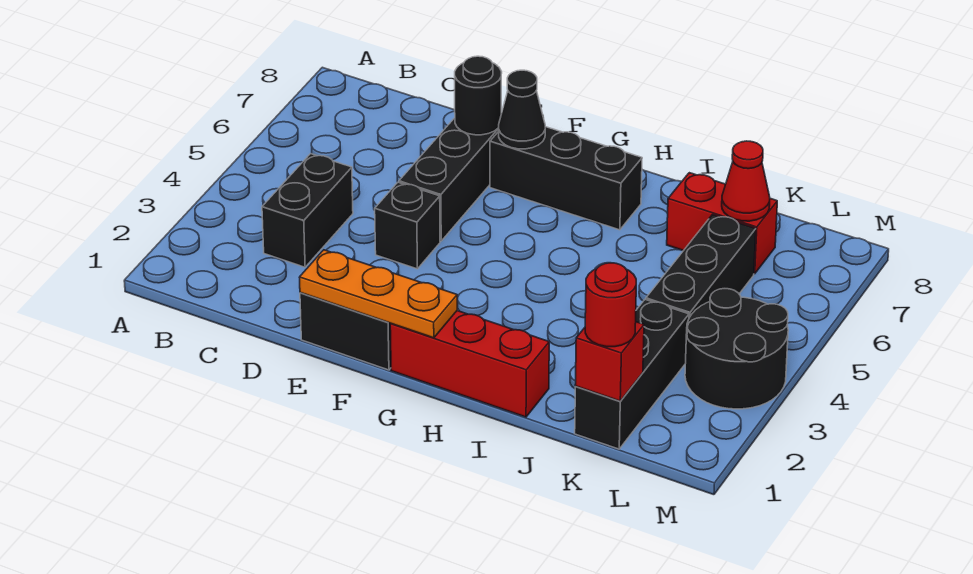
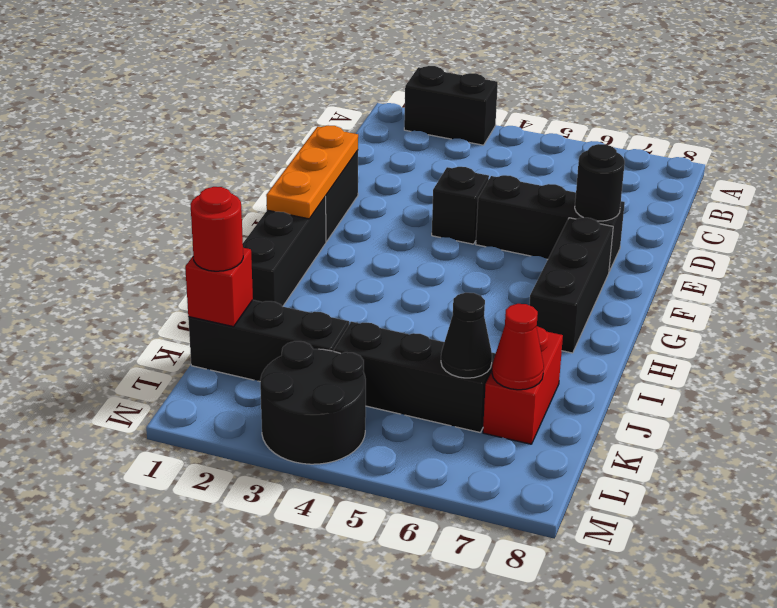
black brick C3:C4 level 1 -> black brick A2:A3 level 1
black cone F7 level 2 -> black cone K6 level 2
red brick G1:I1 level 1 -> black brick G1:I1 level 1

